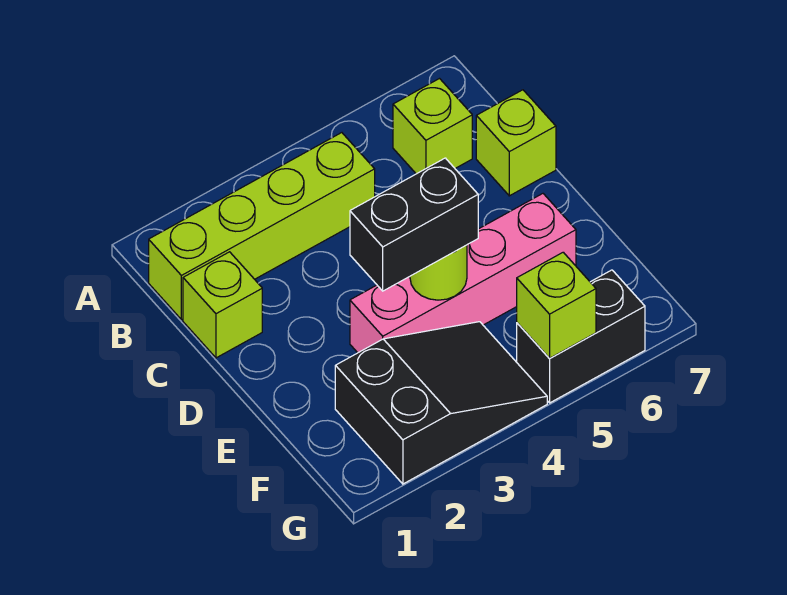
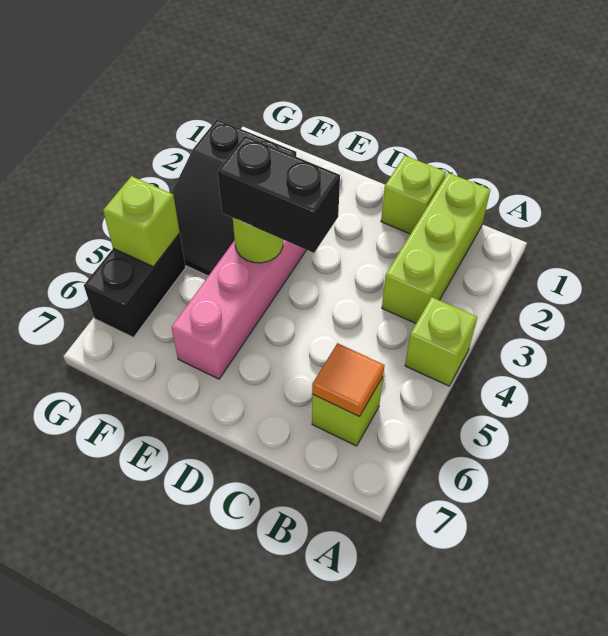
lime brick B1:B4 level 1 -> lime brick B1:B3 level 1
none -> orange tile B6 level 2
lime brick C7 level 1 -> lime brick A4 level 1
black brick E3:E4 level 3 -> black brick D4:E4 level 3

